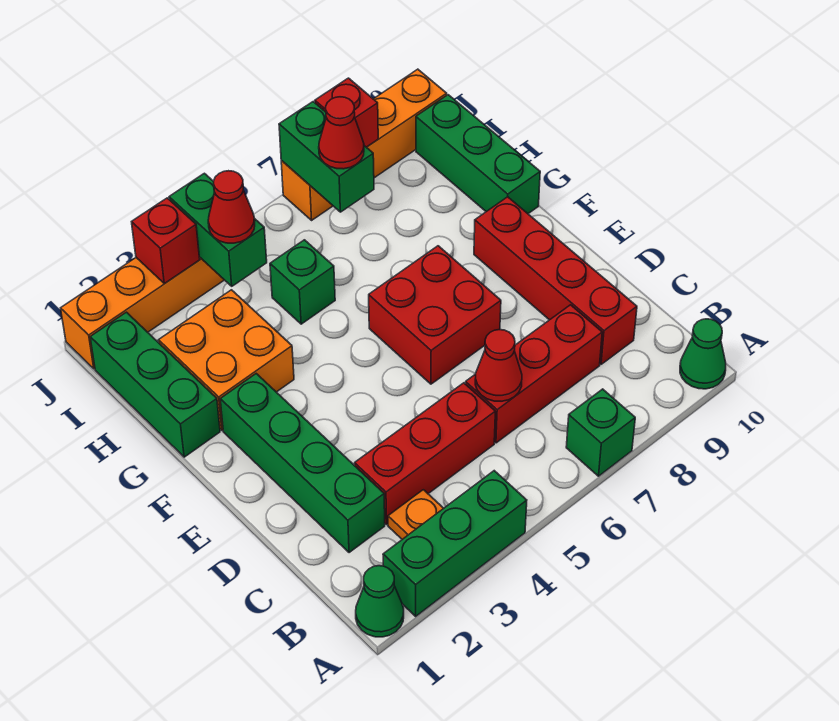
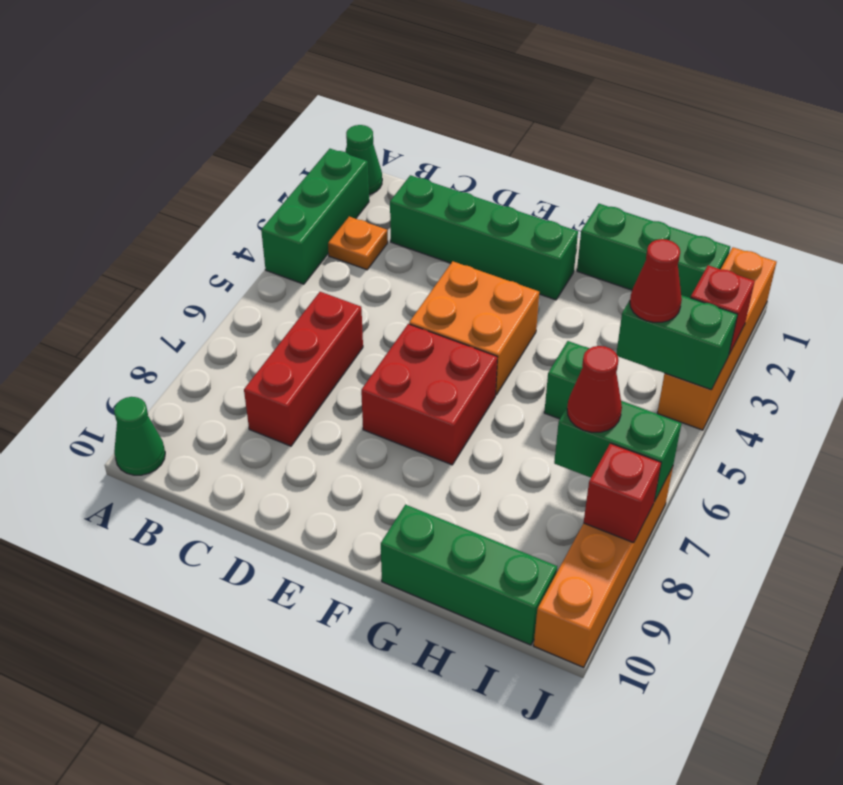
green brick A7 level 1 -> none
red brick C3:C5 level 1 -> none
red cone C6 level 2 -> none
red brick C9:F9 level 1 -> none
orange brick G2:H3 level 1 -> orange brick E4:F5 level 1

